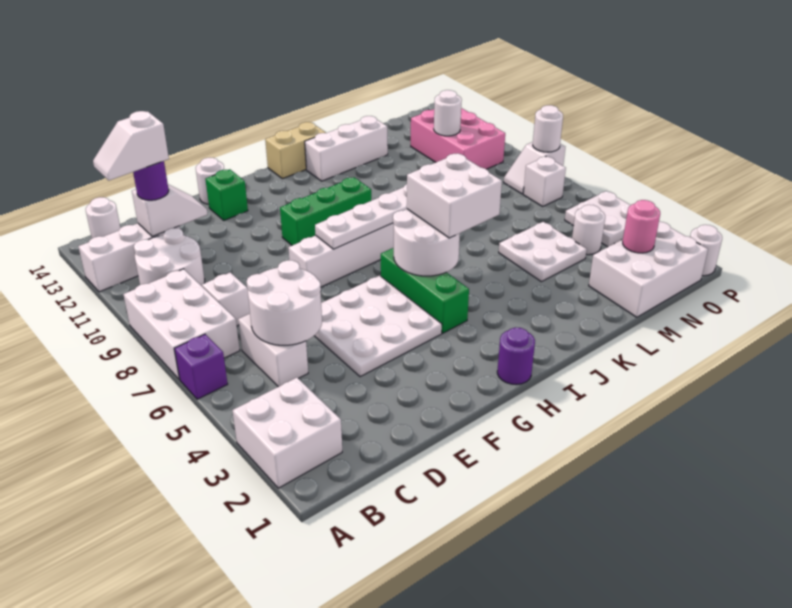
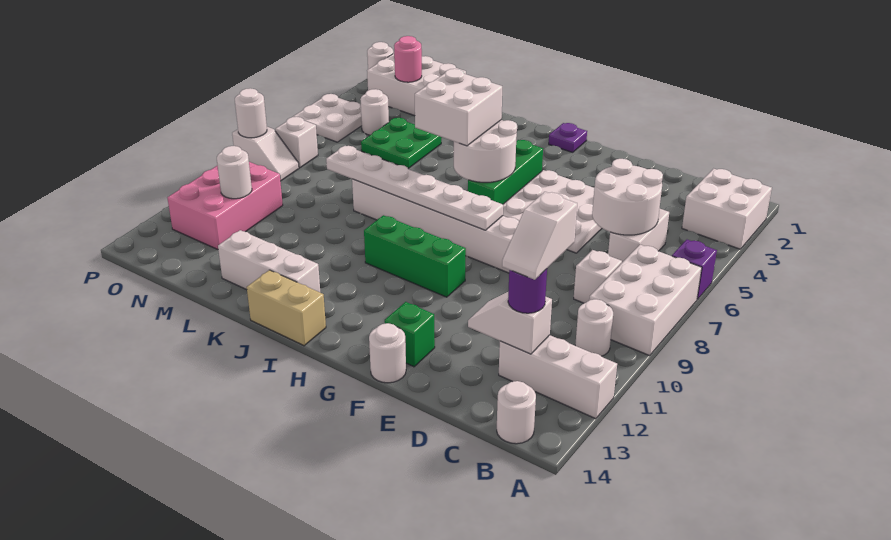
white round brick B10:C11 level 1 -> white round brick B10 level 1
white slope B12:C12 level 4 top C -> white slope C11:C12 level 4 top 11
purple round brick H1 level 1 -> purple plate H1 level 1
white plate L4:M5 level 1 -> green plate L4:M5 level 1

